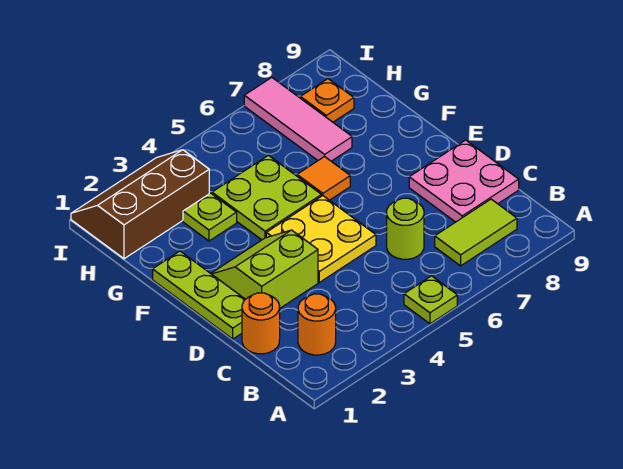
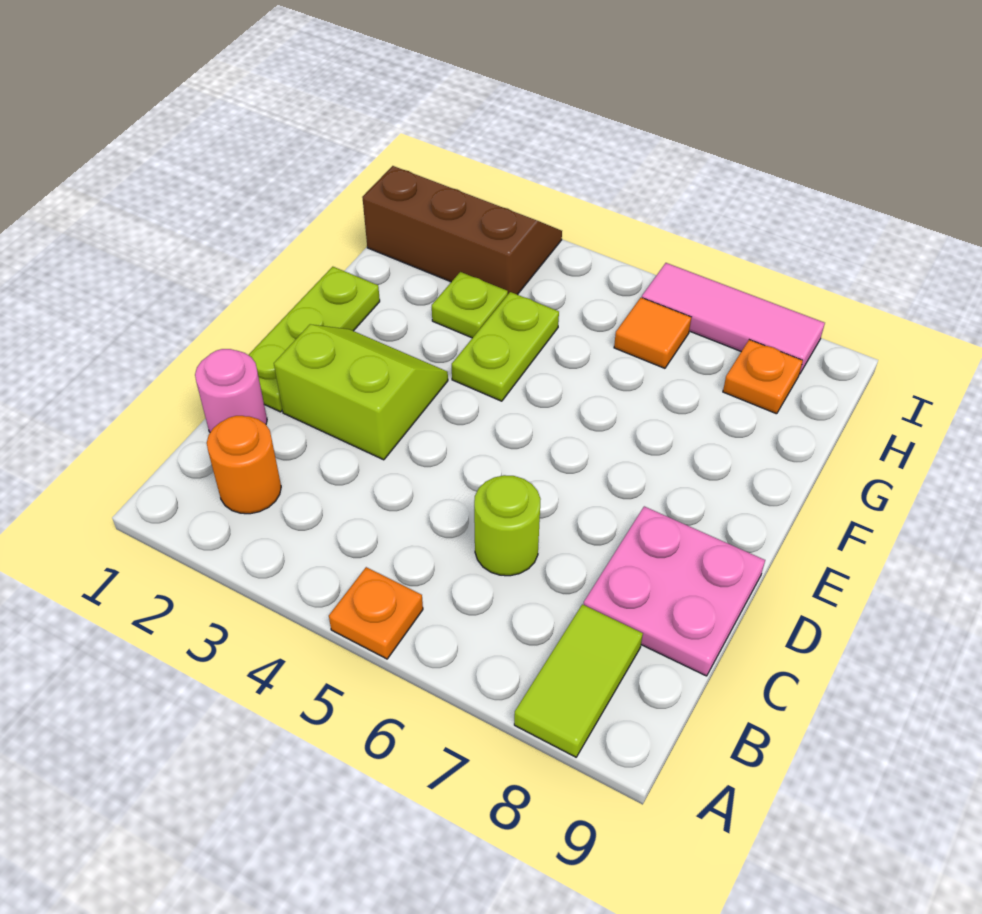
lime plate A5 level 1 -> orange plate A5 level 1
lime tile B7:B8 level 1 -> lime tile A8:B8 level 1
orange round brick C1 level 1 -> pink round brick C1 level 1
yellow plate D4:E5 level 1 -> none
lime plate F4:G5 level 1 -> lime plate F4:G4 level 1
orange tile F6 level 1 -> orange tile H6 level 1
pink tile G7:I7 level 1 -> pink tile I6:I8 level 1

